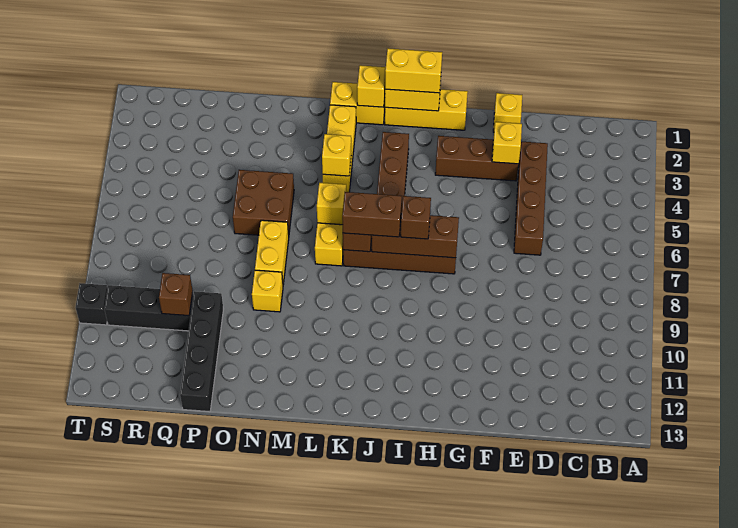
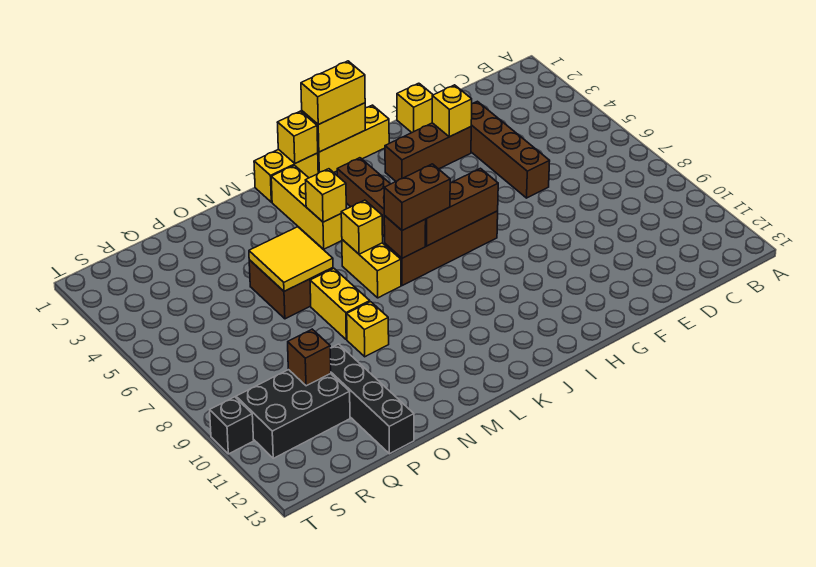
brown brick I7 level 3 -> none
none -> yellow tile N5:O6 level 2
black brick Q10:S10 level 1 -> black brick Q10:S11 level 1

